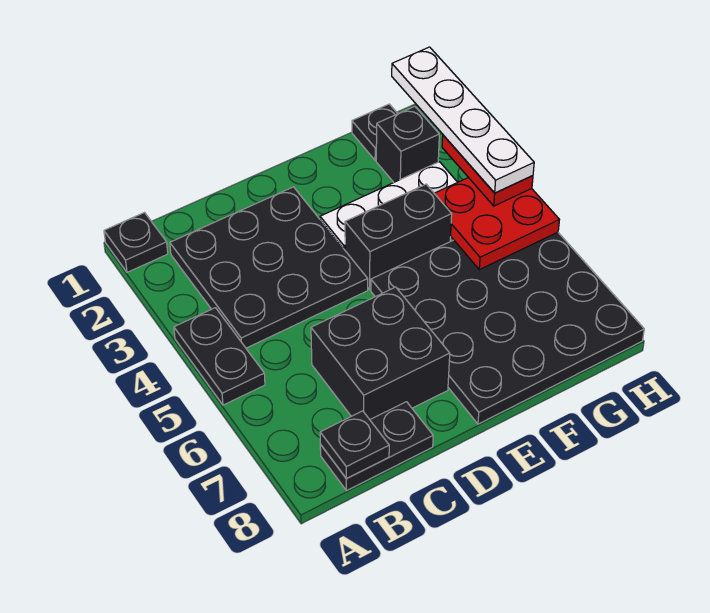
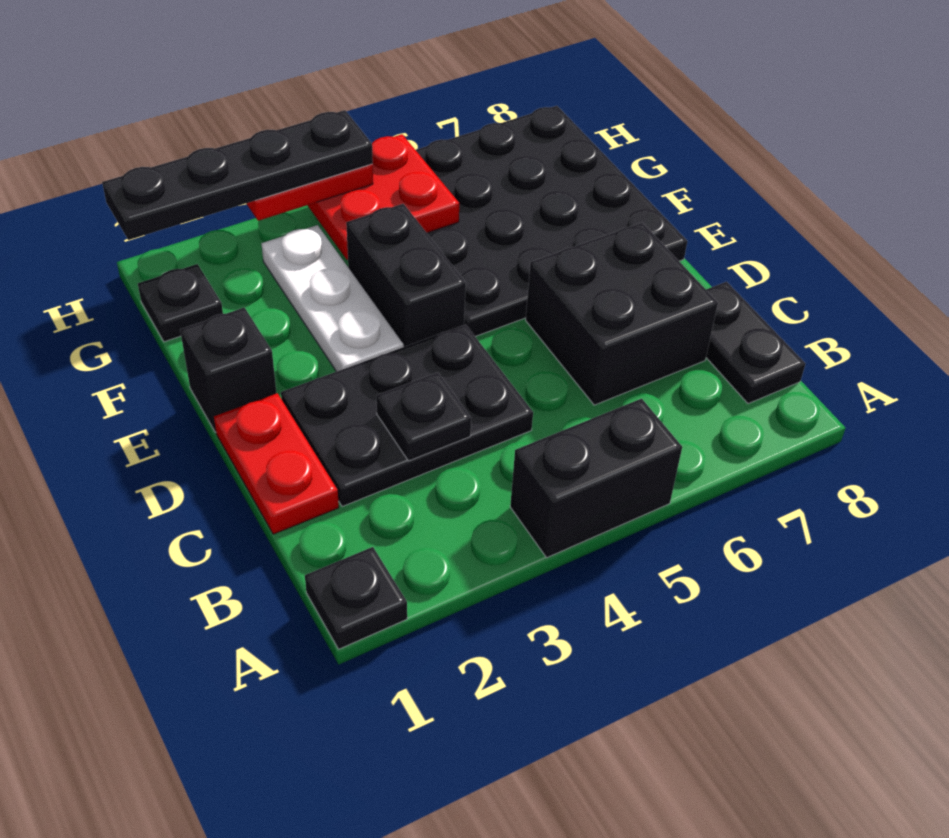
black plate A4:A5 level 1 -> black brick A4:A5 level 1
black plate B2:D4 level 1 -> black plate C2:D4 level 1
black plate B8 level 2 -> black plate C3 level 2
none -> red plate C1:D1 level 1
black brick G2 level 1 -> black brick E1 level 1
white plate H1:H4 level 4 -> black plate H1:H4 level 4

